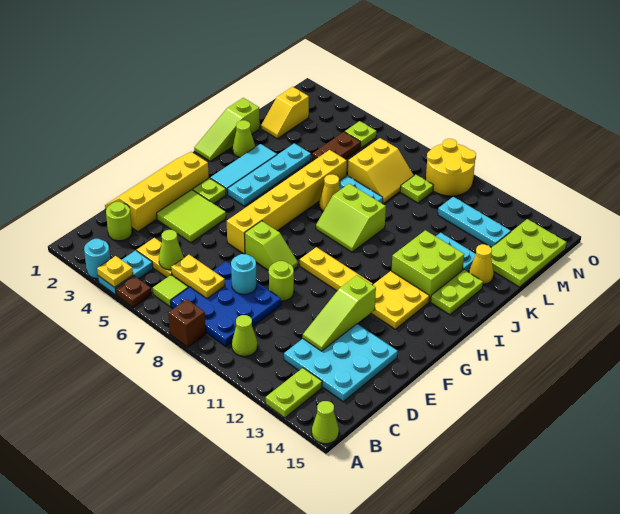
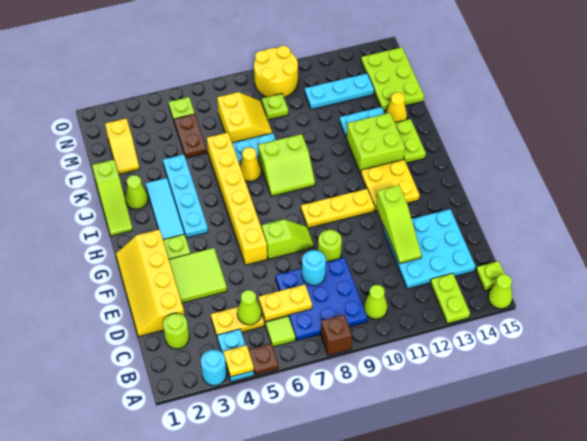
none -> lime plate B15 level 1

